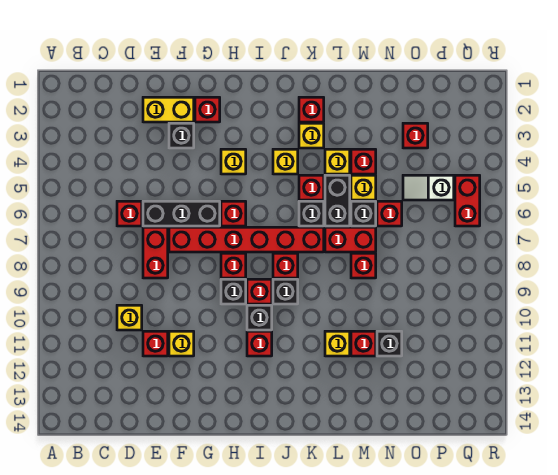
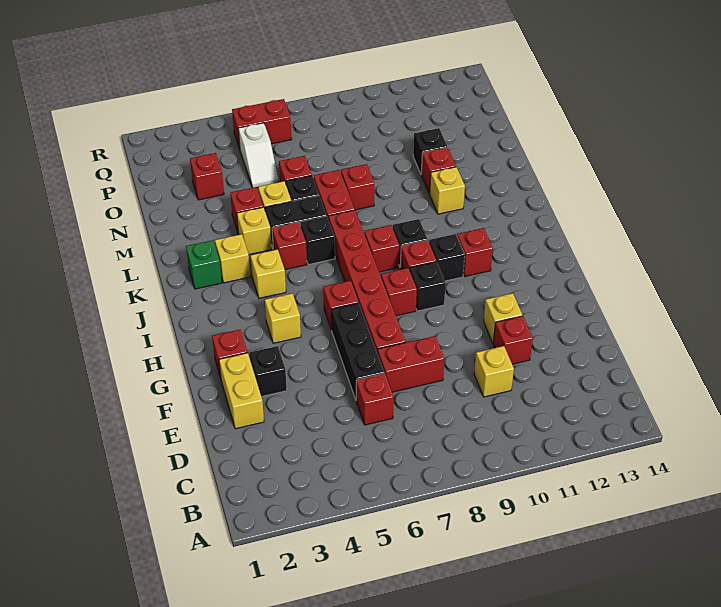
red brick K2 level 1 -> green brick K2 level 1

